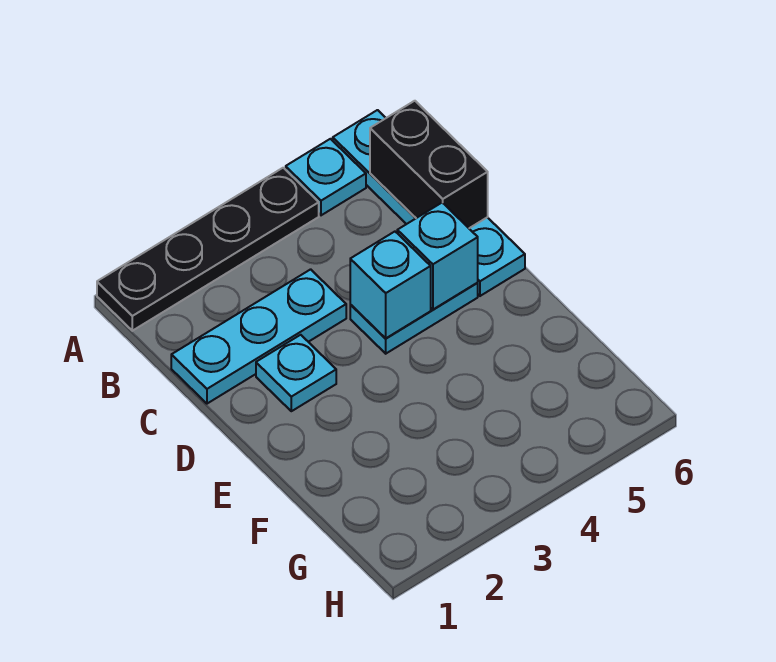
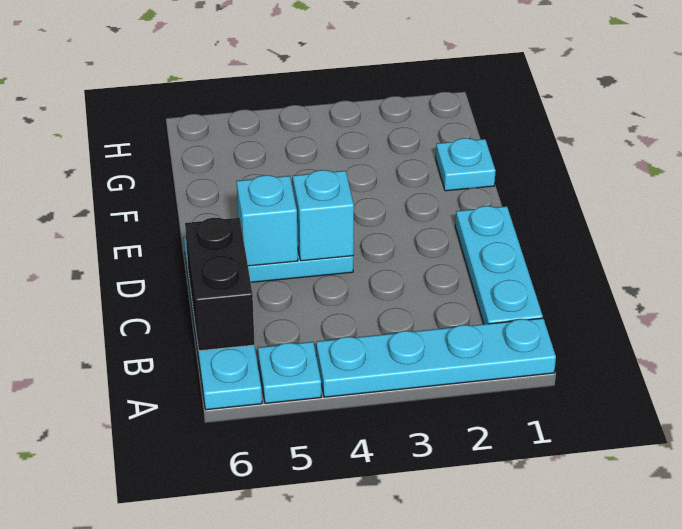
black plate A1:A4 level 1 -> cyan plate A1:A4 level 1
cyan plate C1:C3 level 1 -> cyan plate B1:D1 level 1
cyan plate D2 level 1 -> cyan plate F1 level 1

